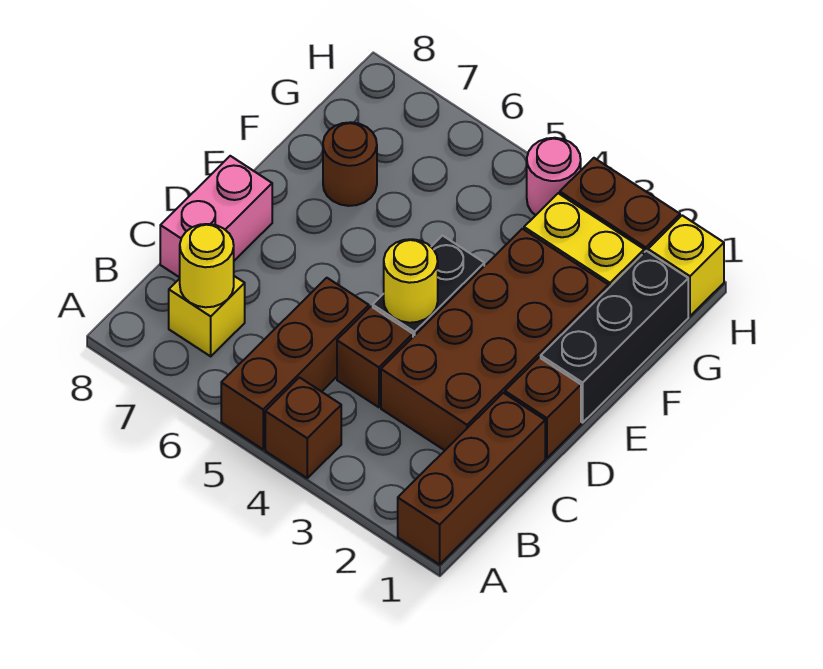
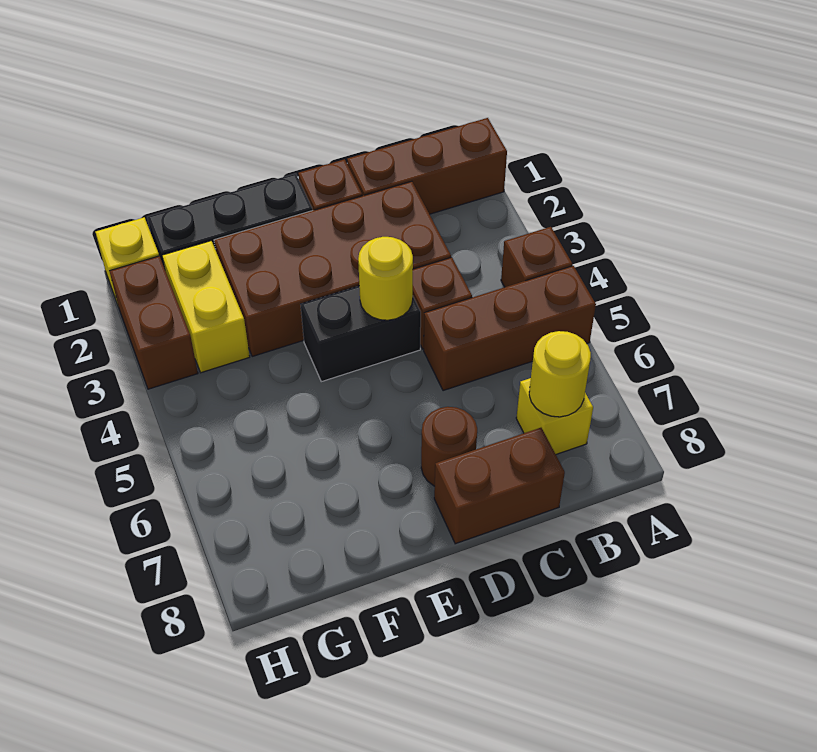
pink brick C8:D8 level 1 -> brown brick C8:D8 level 1
brown round brick F7 level 1 -> brown round brick D7 level 1
pink round brick H4 level 1 -> none

